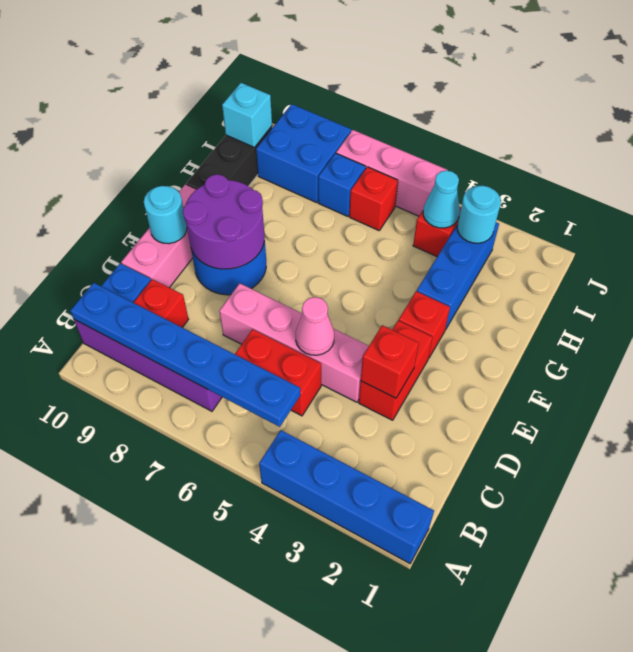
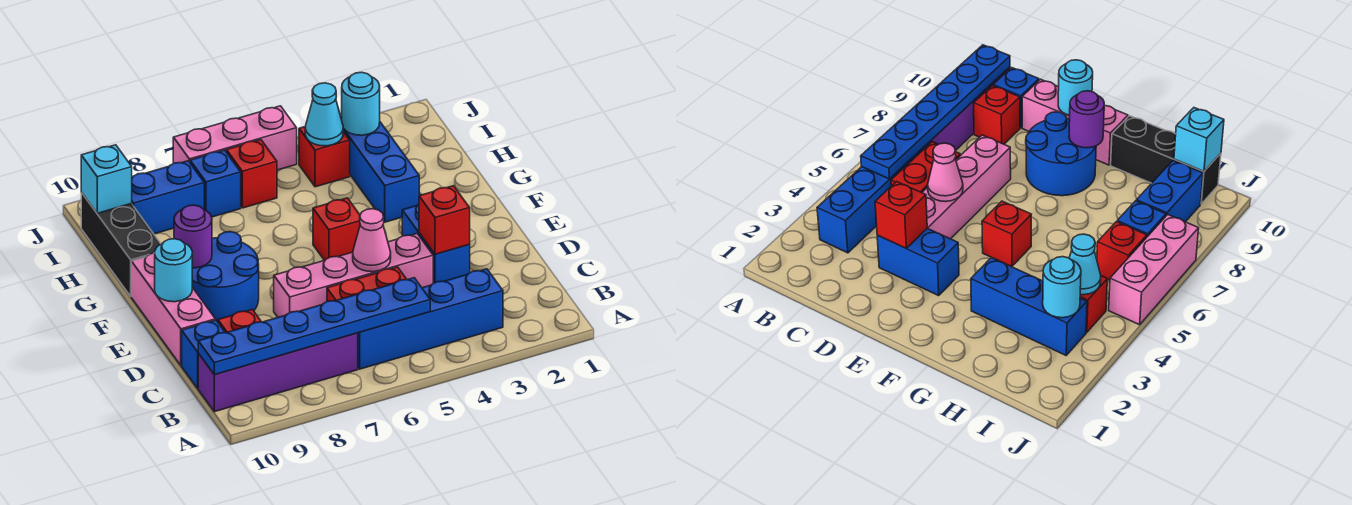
blue brick A1:A4 level 1 -> blue brick B3:B6 level 1
red brick D3:E3 level 1 -> blue brick D3:E3 level 1
purple round brick E8:F9 level 2 -> purple round brick F9 level 2
red brick F3 level 1 -> red brick F5 level 1
blue brick I8:J9 level 1 -> blue brick I8:I9 level 1

